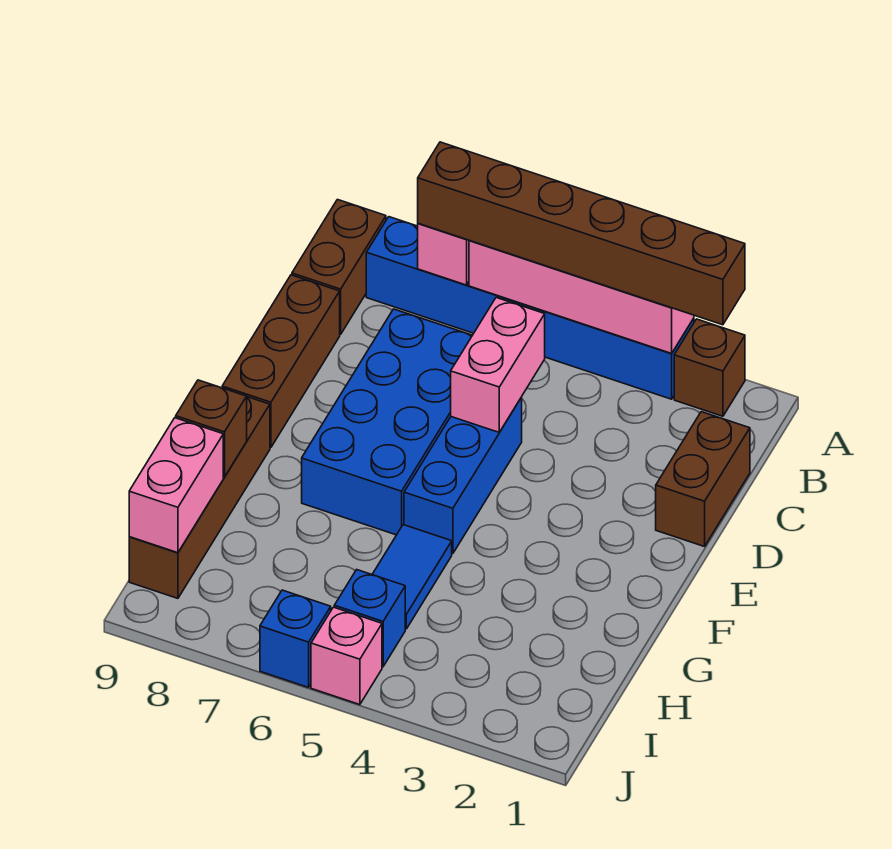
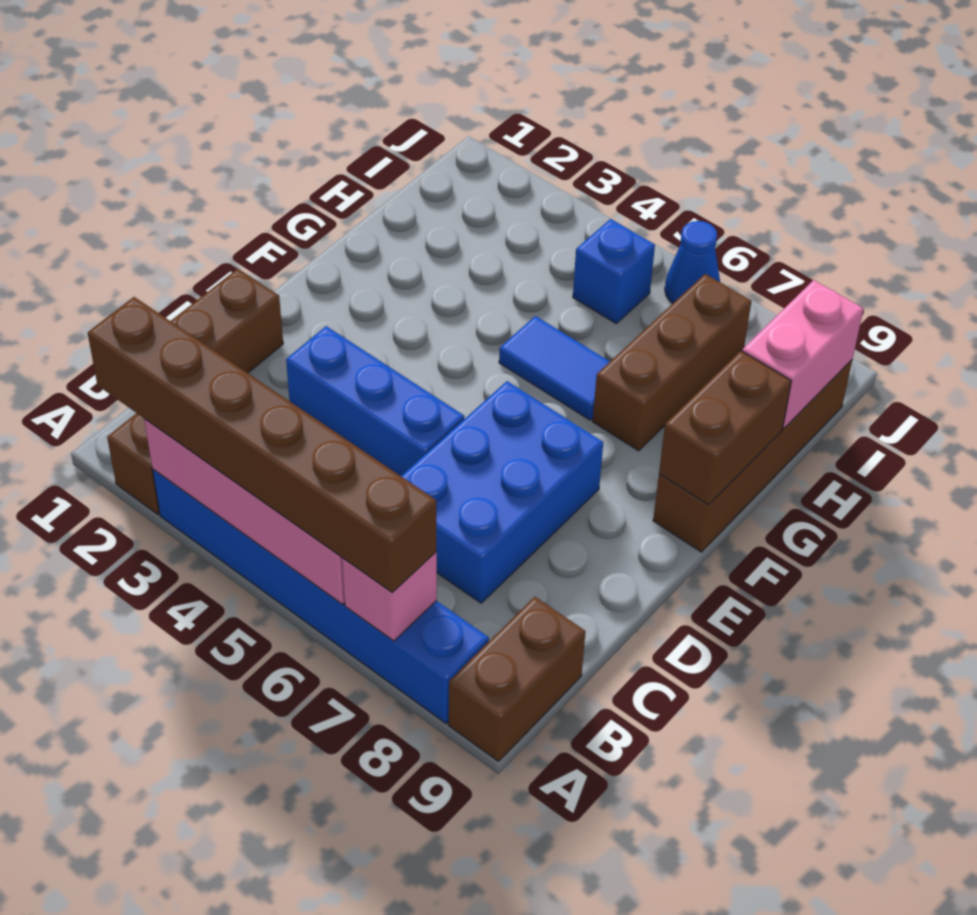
pink brick C5:D5 level 2 -> none
blue brick C6:F7 level 1 -> blue brick C6:E7 level 1
brown brick C9:E9 level 1 -> brown brick G7:I7 level 1
blue brick D5:F5 level 1 -> blue brick D3:D5 level 1
blue tile G5:H5 level 1 -> blue tile G5:G6 level 1
brown brick G9 level 2 -> brown brick F9:G9 level 2
pink brick J5 level 1 -> none
blue brick J6 level 1 -> blue cone J6 level 1

